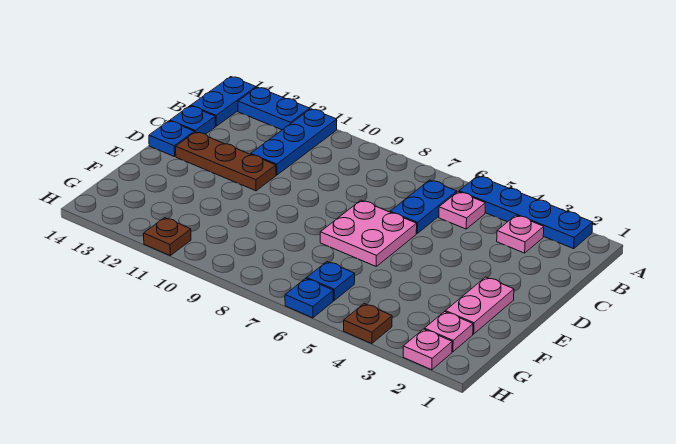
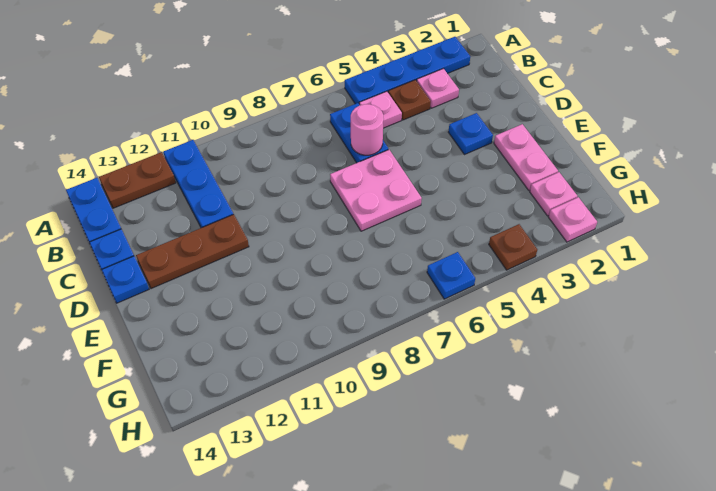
blue plate A12:A13 level 1 -> brown plate A12:A13 level 1
none -> pink round brick C6 level 2
blue plate G6 level 1 -> blue plate D3 level 1
brown plate H11 level 1 -> brown plate B4 level 1

